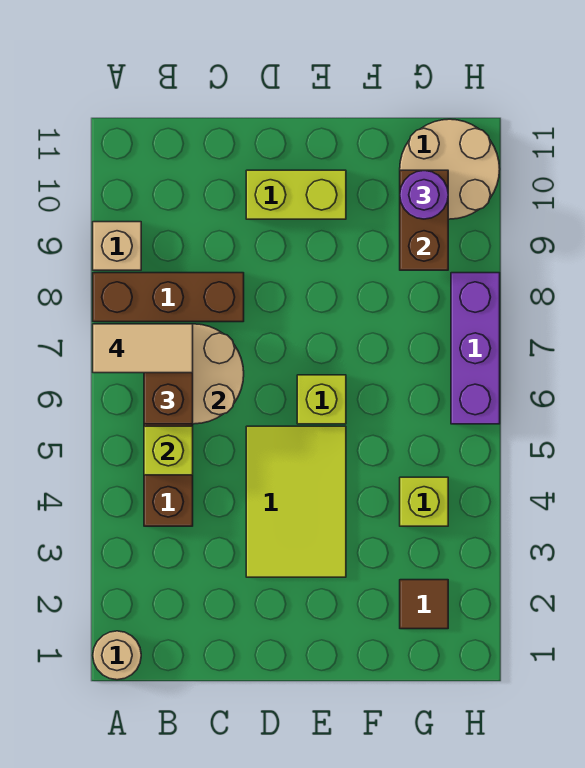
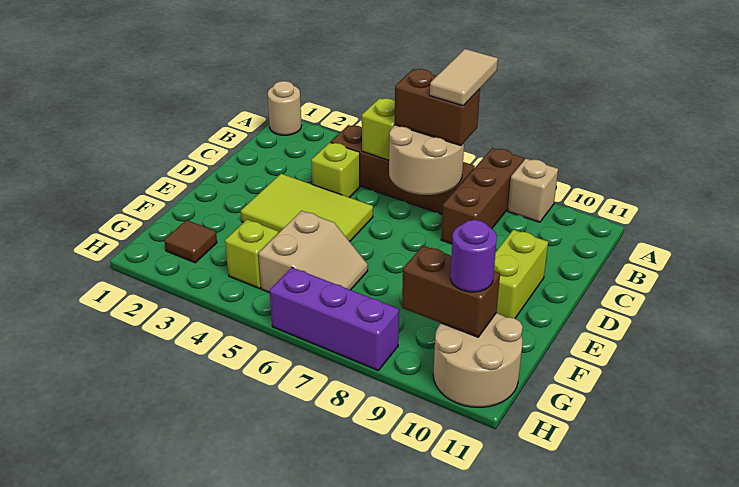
lime brick E6 level 1 -> lime brick C4 level 1
none -> tan slope F5:G6 level 1 top 5

